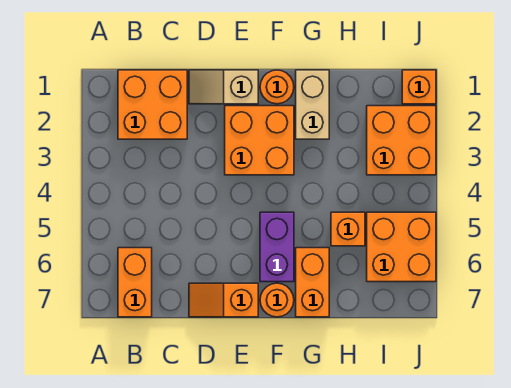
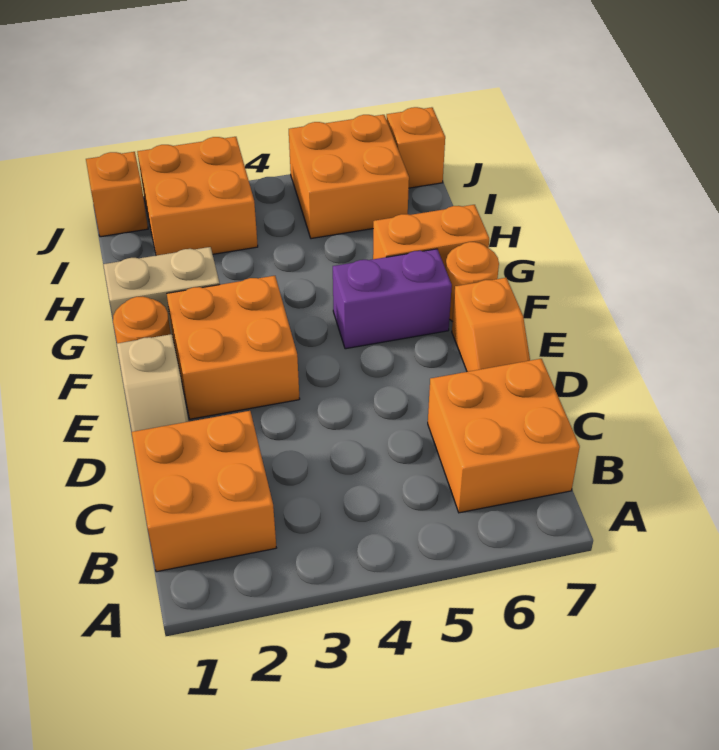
orange brick B6:B7 level 1 -> orange brick B6:C7 level 1
orange brick H5 level 1 -> orange brick J7 level 1

